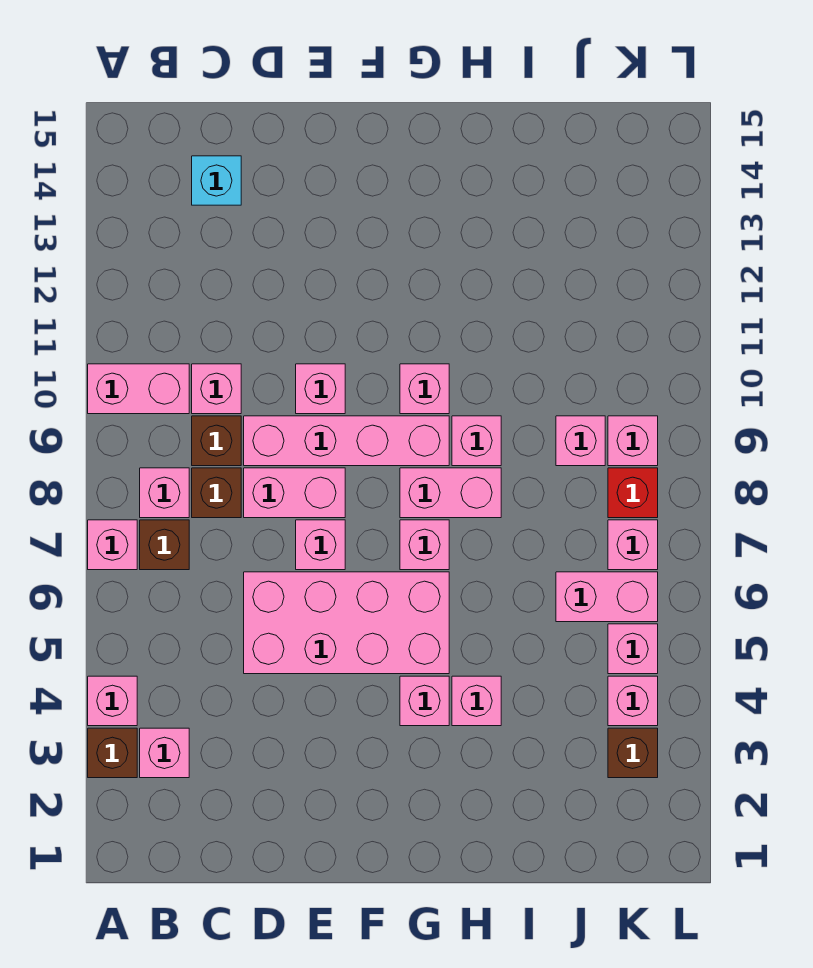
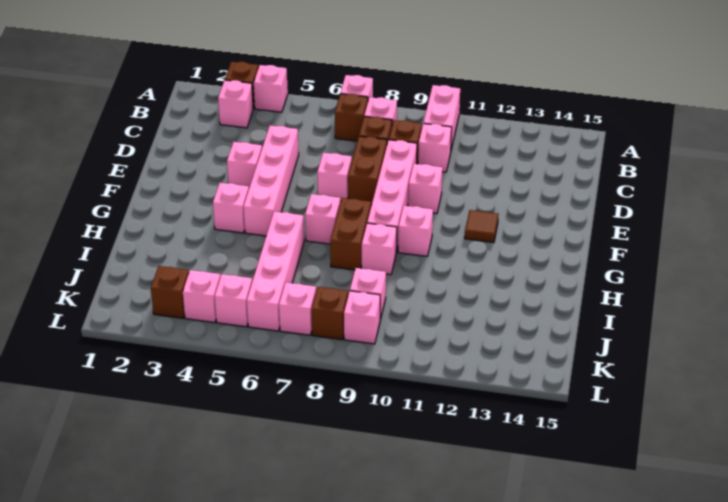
cyan brick C14 level 1 -> none
pink brick D5:G6 level 1 -> pink brick D5:G5 level 1
pink brick D8:E8 level 1 -> brown brick D8:E8 level 1
none -> brown tile F12 level 1
pink brick G8:H8 level 1 -> brown brick G8:H8 level 1
pink brick H4 level 1 -> pink brick E4 level 1
pink brick J6:K6 level 1 -> pink brick H6:K6 level 1
red brick K8 level 1 -> brown brick K8 level 1

